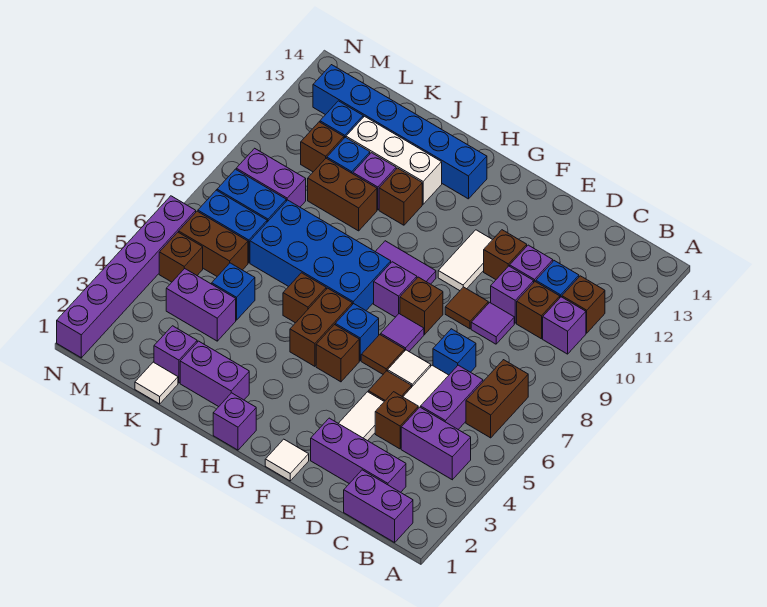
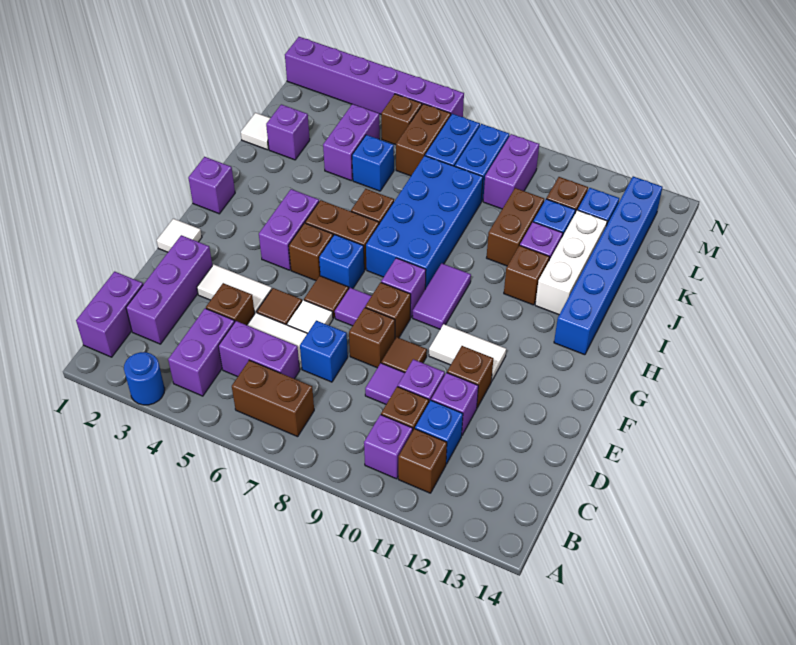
none -> blue round brick A3 level 1
none -> brown brick E8 level 1
purple brick I2:J2 level 1 -> purple brick G4:H4 level 1

